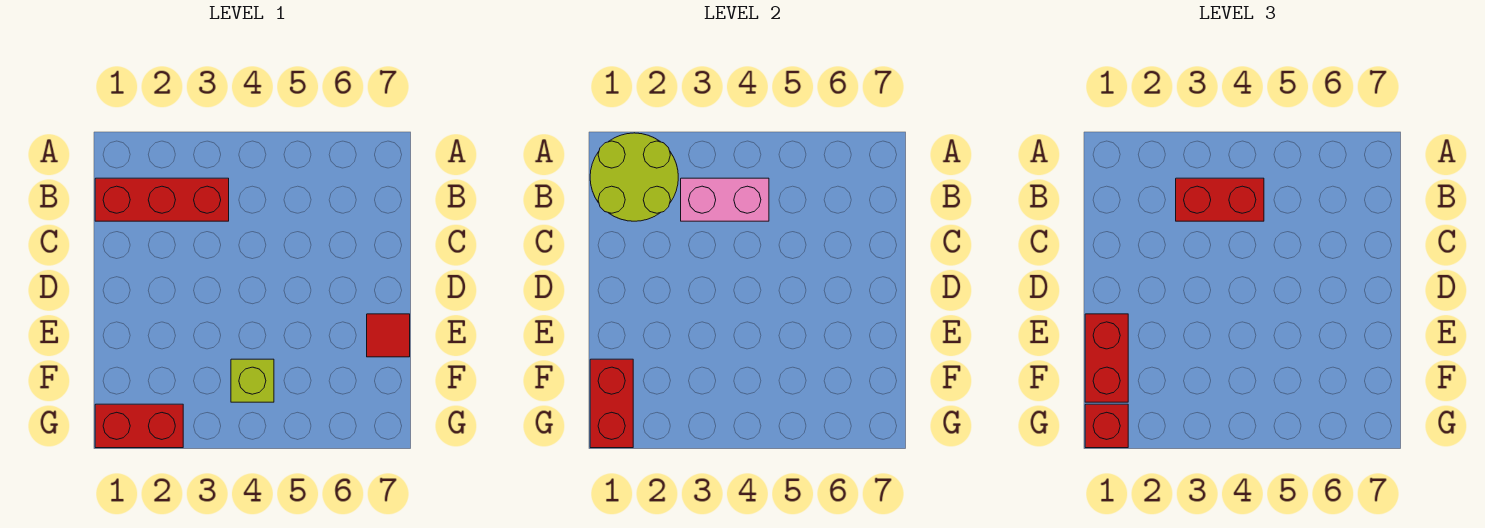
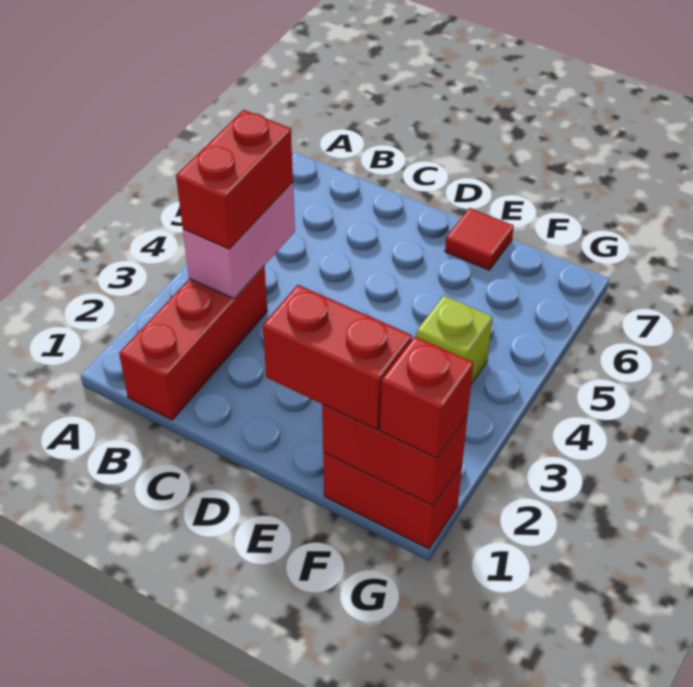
lime round brick A1:B2 level 2 -> none
red brick G1:G2 level 1 -> red brick F1:G1 level 1

